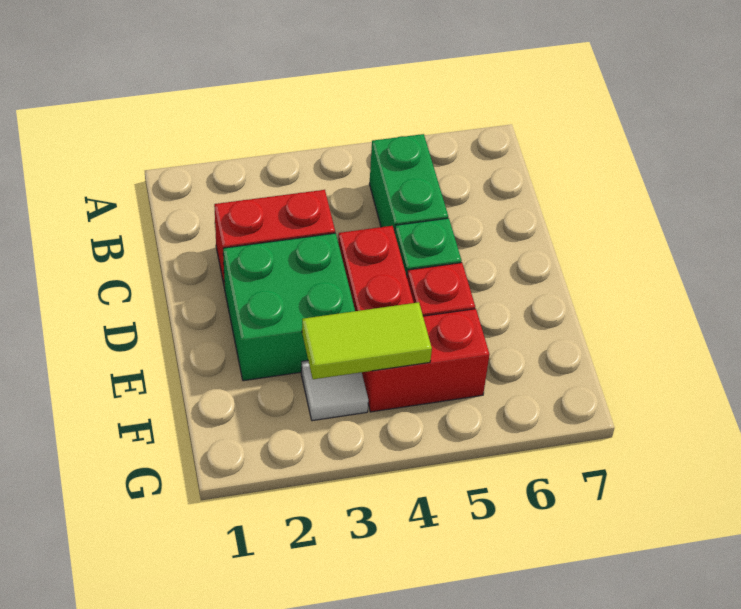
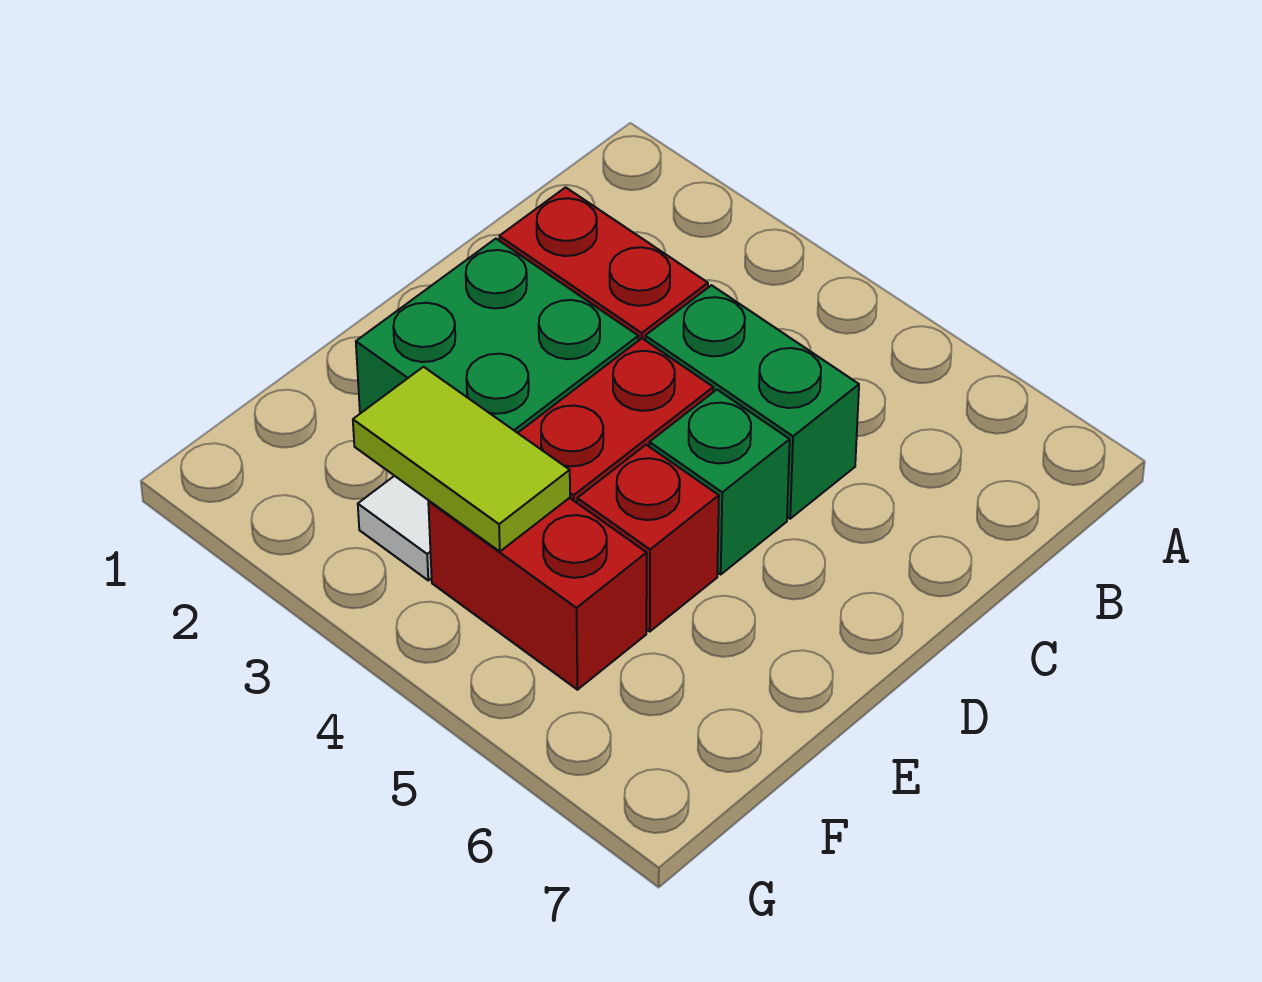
green brick B5:C5 level 1 -> green brick C4:C5 level 1

